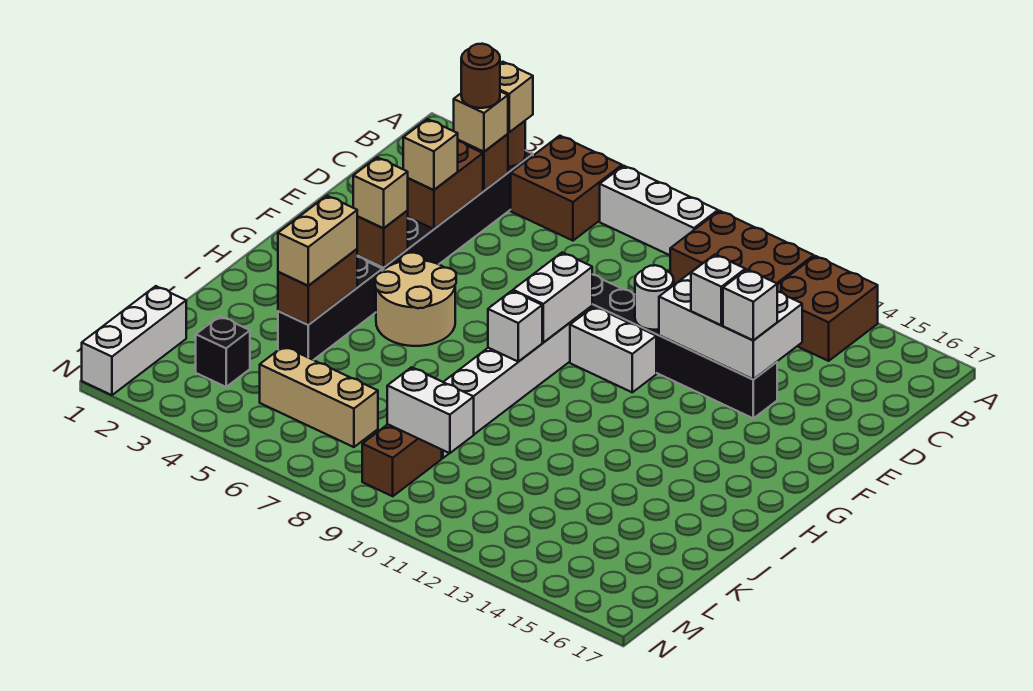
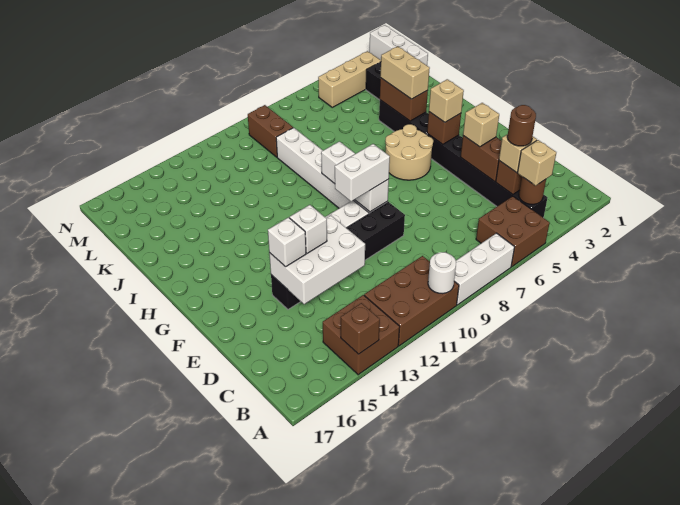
none -> brown brick A14 level 2
white round brick E11 level 2 -> white round brick A10 level 2
tan brick L5:L7 level 1 -> tan brick M3:M5 level 1
white brick L9:L10 level 2 -> white brick F9:F10 level 3

